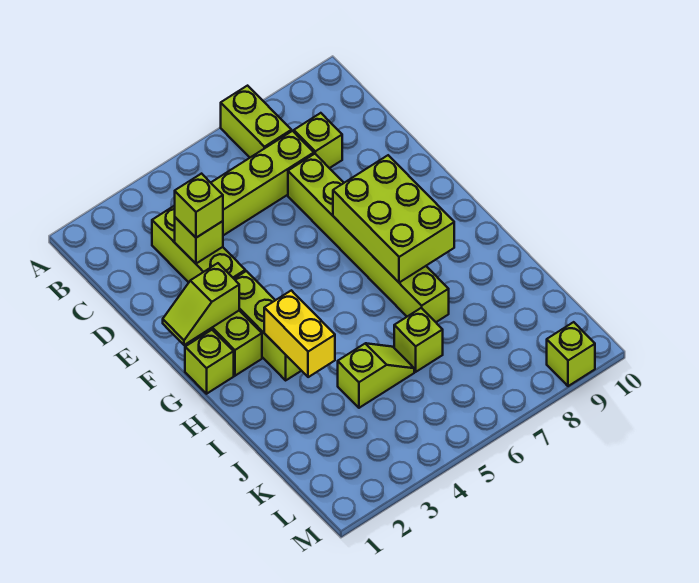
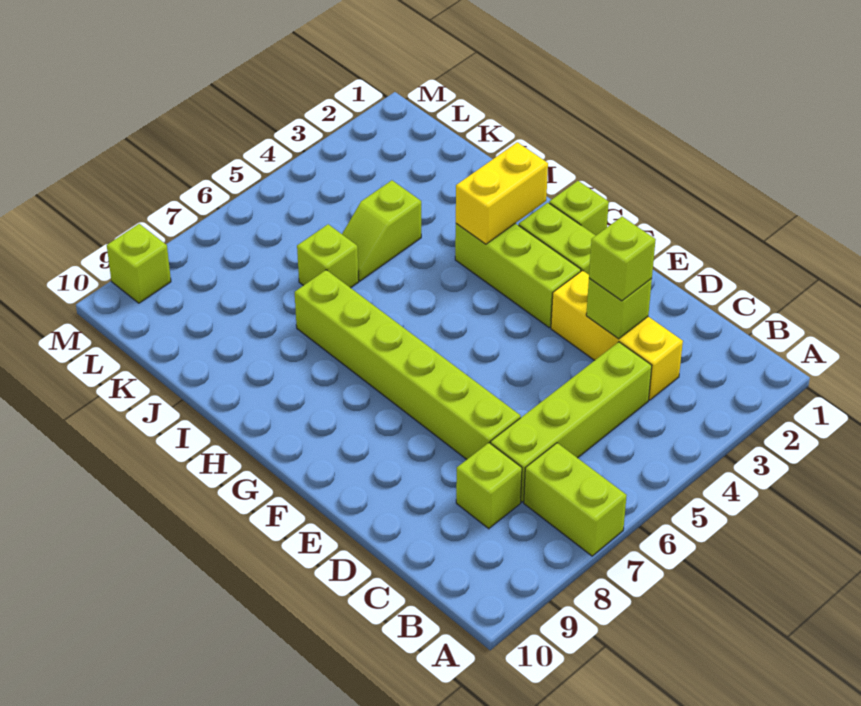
lime brick C3:E3 level 1 -> yellow brick C3:E3 level 1
lime slope F1:F2 level 2 top 2 -> none
lime brick F7:H8 level 2 -> none
yellow brick H3:I3 level 2 -> yellow brick H2:H3 level 2

